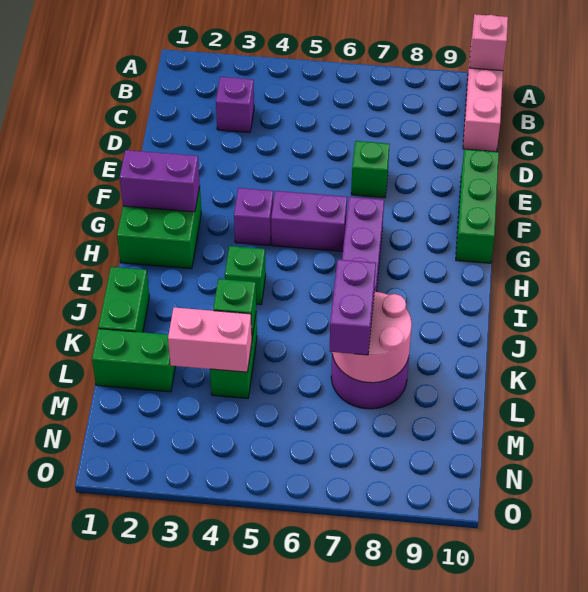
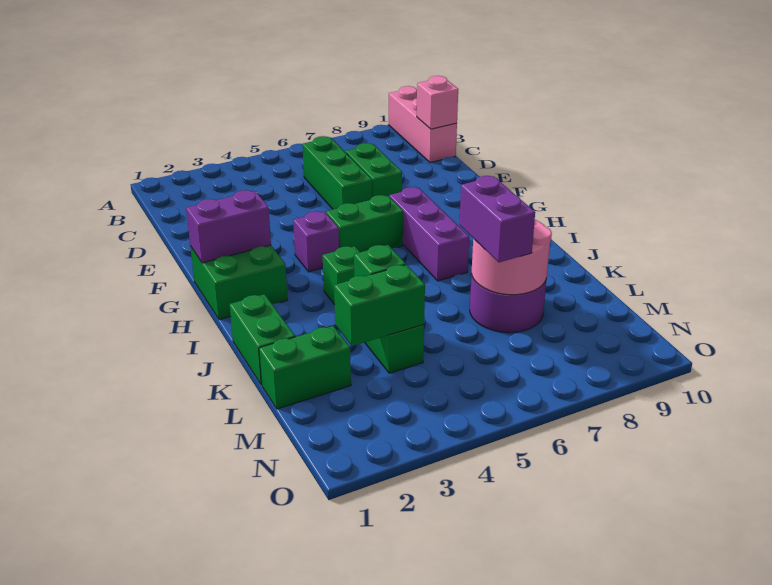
pink brick A10 level 2 -> pink brick C10 level 2
purple brick C3 level 1 -> none
green brick E7 level 1 -> green brick D7:E7 level 1
green brick E10:G10 level 1 -> green brick C6:E6 level 1
purple brick G5:G6 level 1 -> green brick G5:G6 level 1
pink brick L3:L4 level 2 -> green brick L3:L4 level 2

